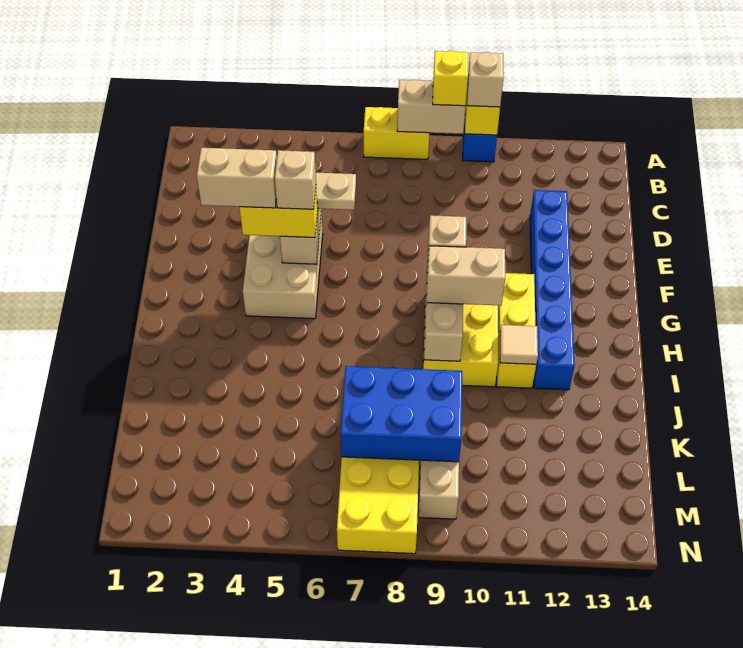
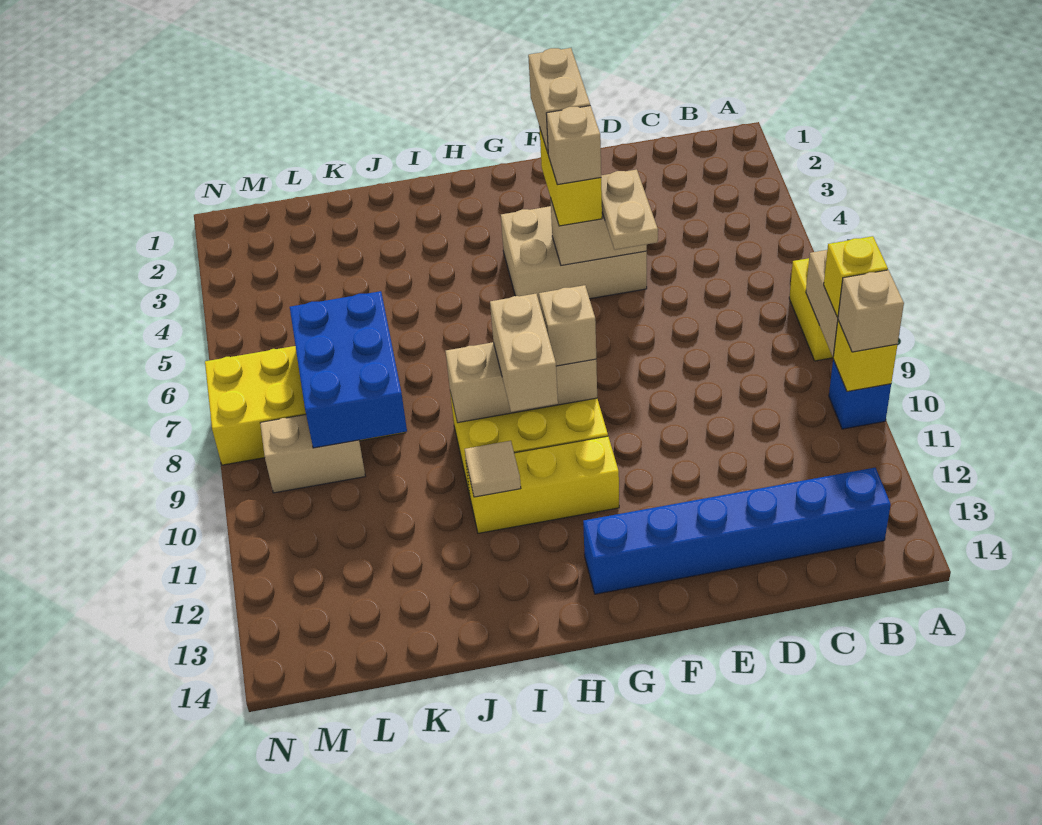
blue brick D12:I12 level 1 -> blue brick B13:G13 level 1

